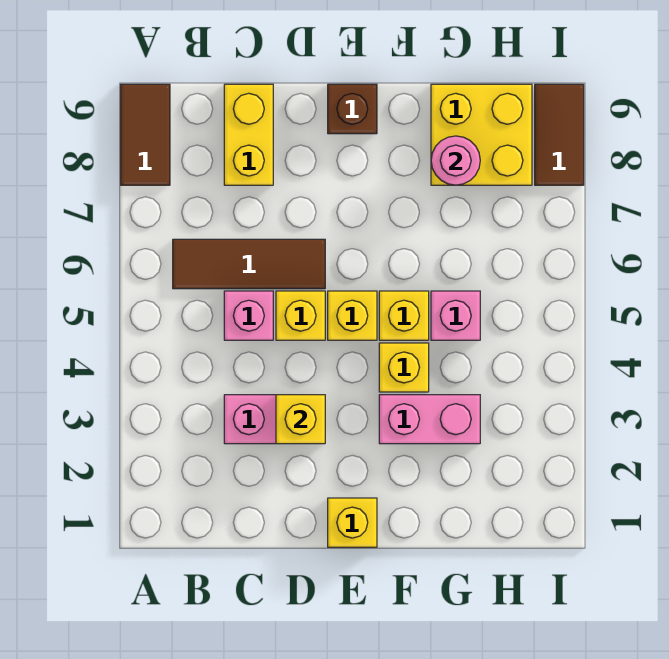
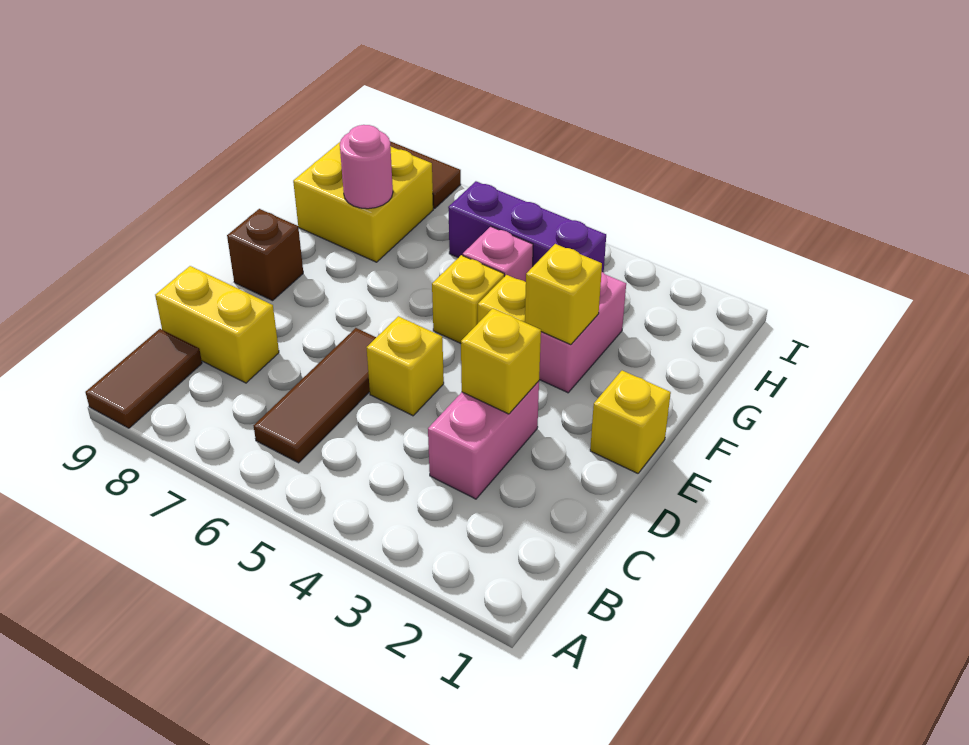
brown tile A8:A9 level 1 -> brown tile A9:B9 level 1
pink brick C5 level 1 -> none
yellow brick E5 level 1 -> yellow brick F3 level 2
none -> purple brick H4:H6 level 1

